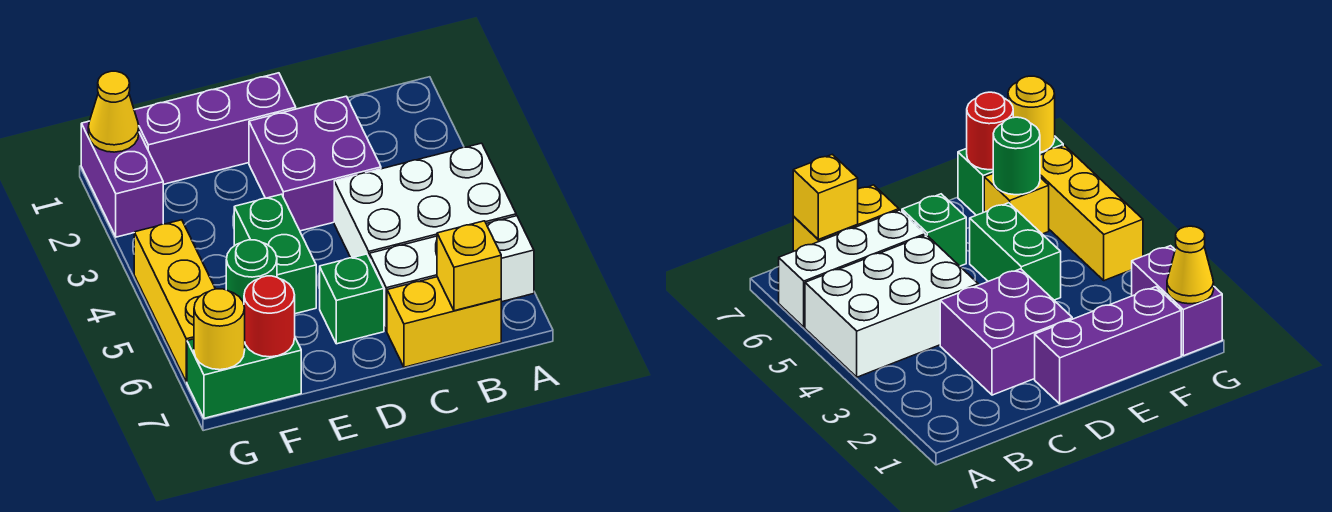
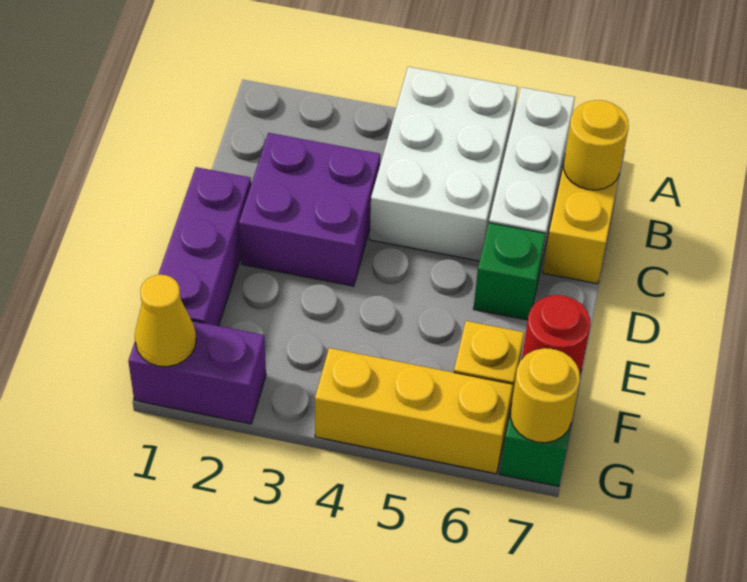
yellow brick B7 level 2 -> yellow round brick B7 level 2
green brick E4:E5 level 1 -> none
green round brick F6 level 2 -> none

